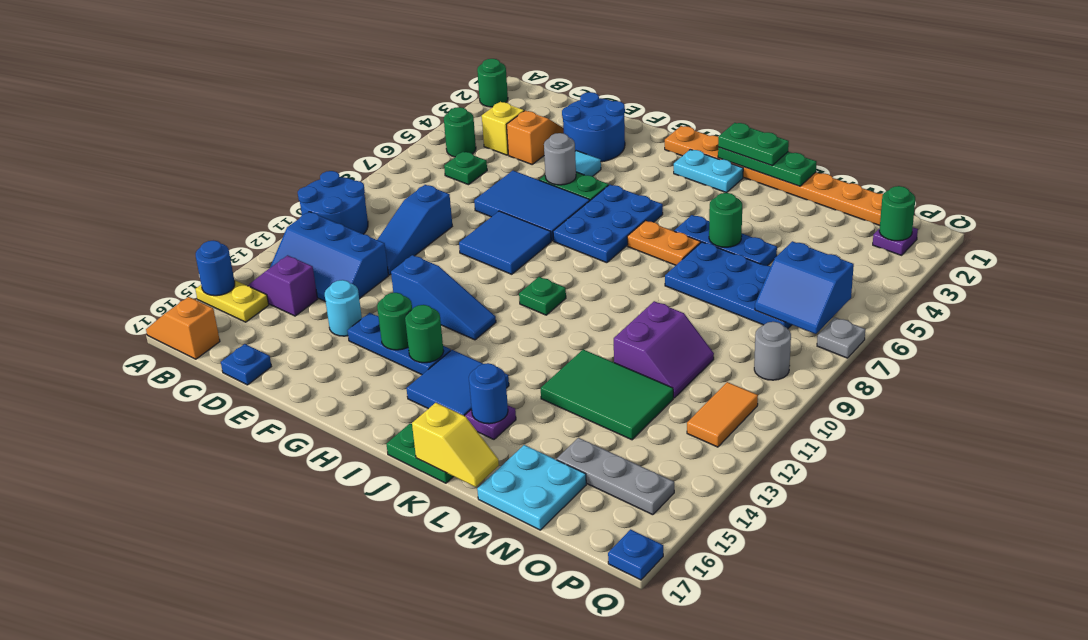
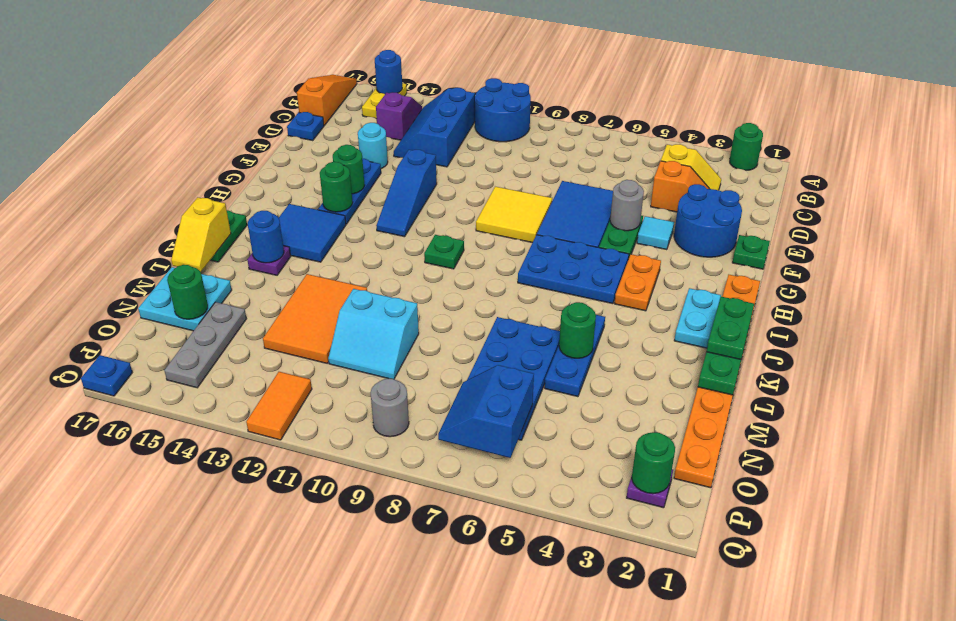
orange slope A17:B17 level 1 top B -> orange slope A17:C17 level 1 top C
green round brick B5 level 1 -> green round brick N16 level 2
green plate C6 level 1 -> green plate F1 level 1
blue slope D9:D11 level 1 top 9 -> none
blue tile F8:G9 level 1 -> yellow tile F8:G9 level 1
orange plate J6:K6 level 1 -> orange plate H4:I4 level 1
green tile L12:N13 level 1 -> orange tile L12:N13 level 1
purple slope M10:N11 level 1 top M -> cyan slope M10:N11 level 1 top M
orange tile P11:P12 level 1 -> orange tile P12:Q12 level 1
grey plate Q7 level 1 -> none

